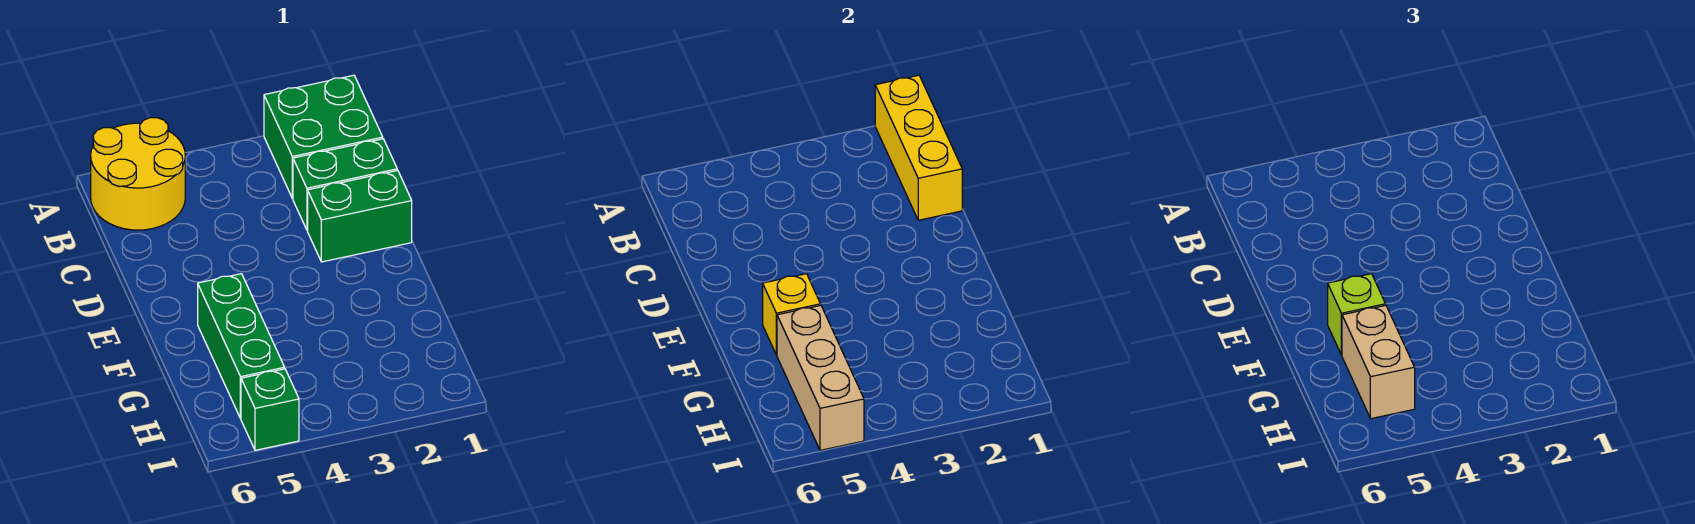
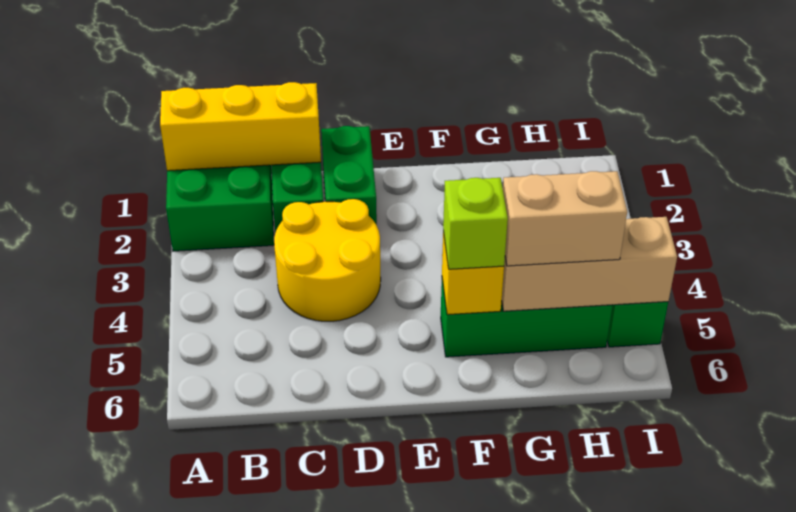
yellow round brick A5:B6 level 1 -> yellow round brick C3:D4 level 1

